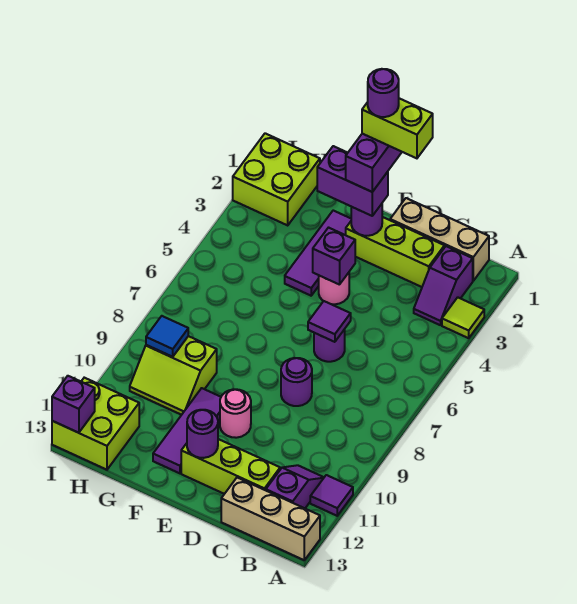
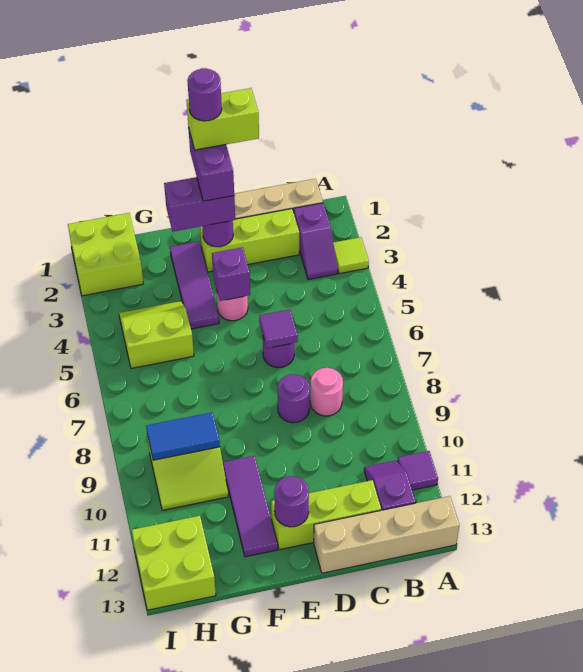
tan brick A13:C13 level 1 -> tan brick A13:D13 level 1
pink round brick E10 level 1 -> pink round brick C8 level 1
none -> lime slope G4:H5 level 1 top 5
blue tile H9 level 2 -> blue tile G9:H9 level 2
purple brick I13 level 2 -> none

